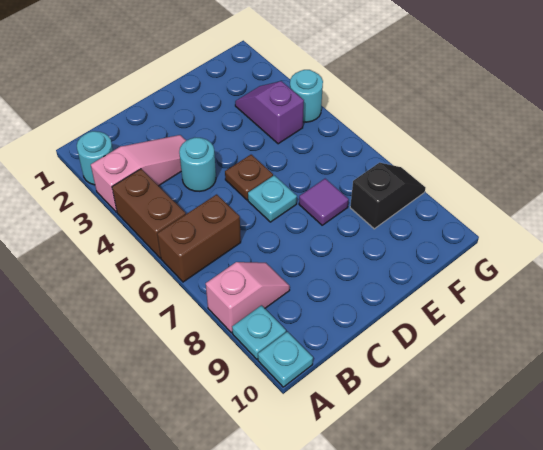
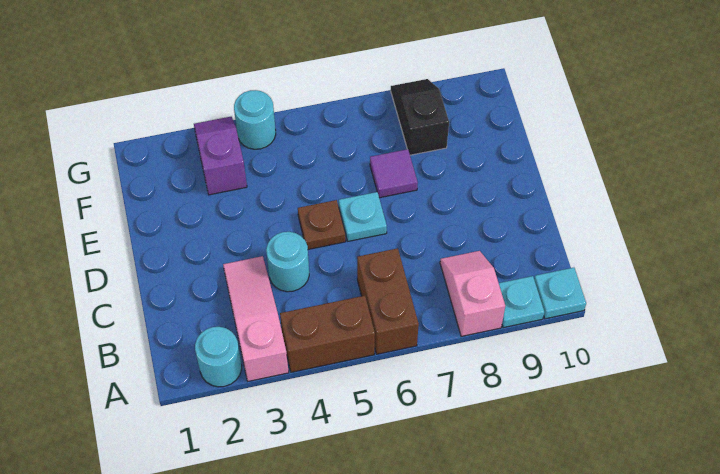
purple slope F3:F4 level 1 top 4 -> purple slope F3:G3 level 1 top F

